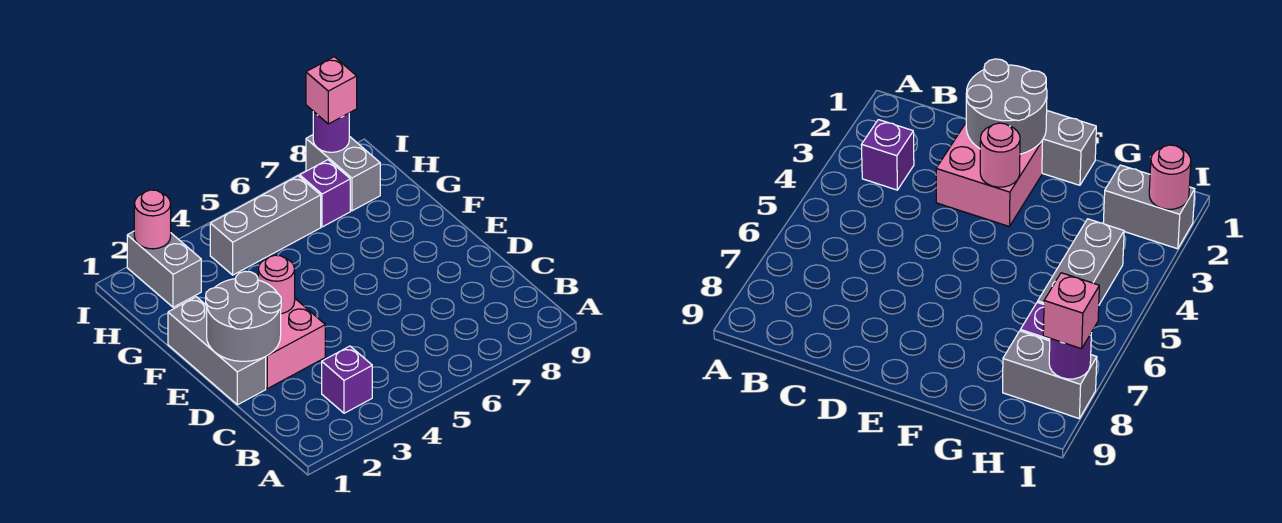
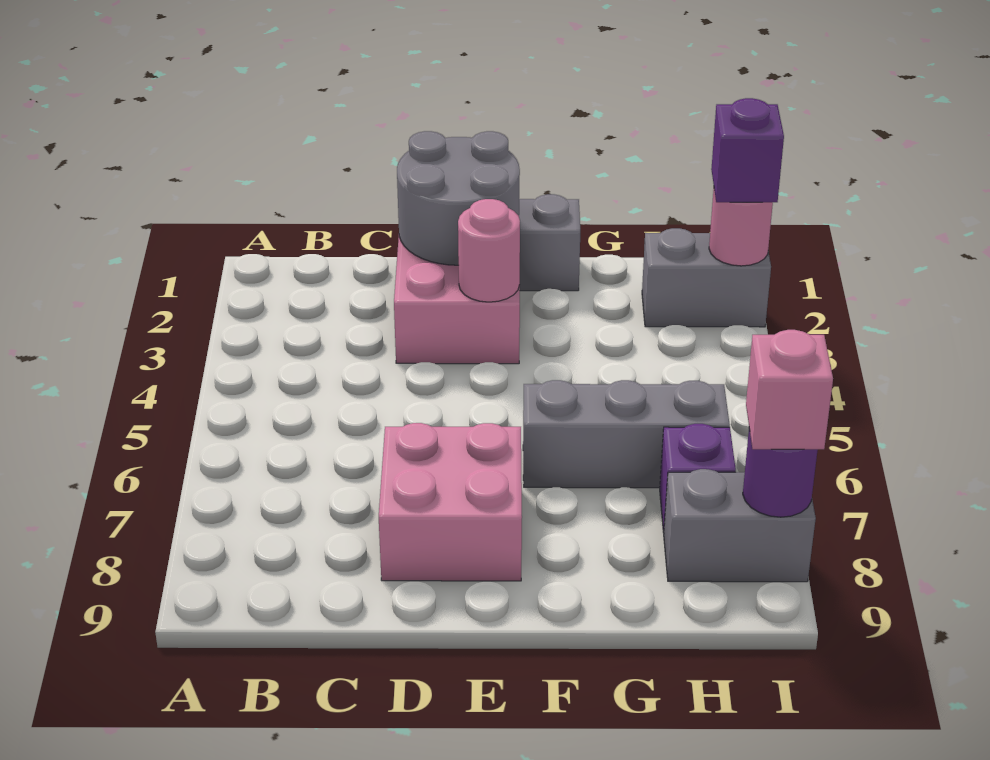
purple brick B3 level 1 -> purple brick I2 level 3
none -> pink brick D7:E8 level 1
grey brick H4:H6 level 1 -> grey brick F6:H6 level 1

